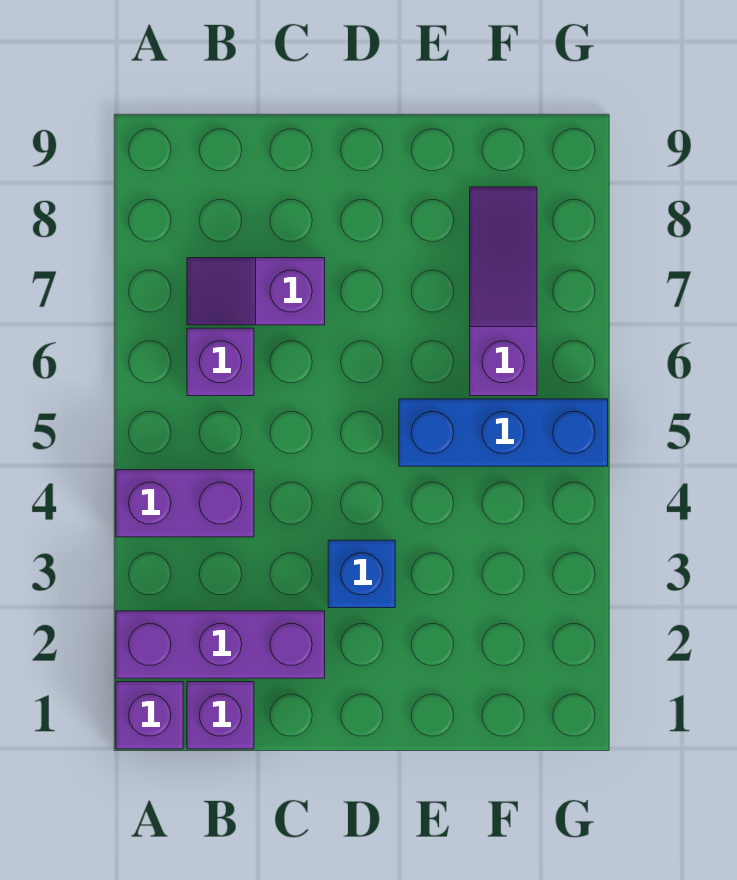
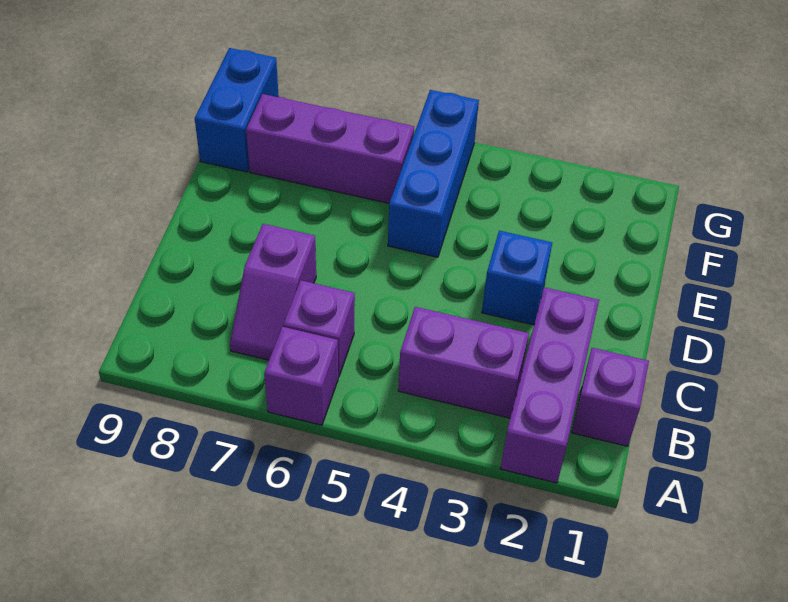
purple brick A1 level 1 -> purple brick A6 level 1
purple brick A4:B4 level 1 -> purple brick B3:B4 level 1
purple slope F6:F8 level 1 top 6 -> purple brick F6:F8 level 1
none -> blue brick F9:G9 level 1

